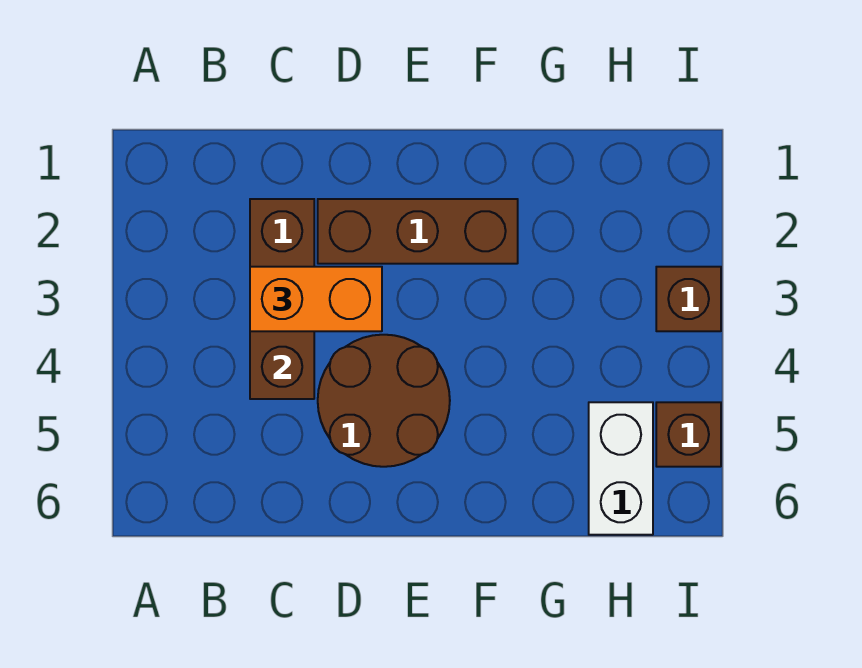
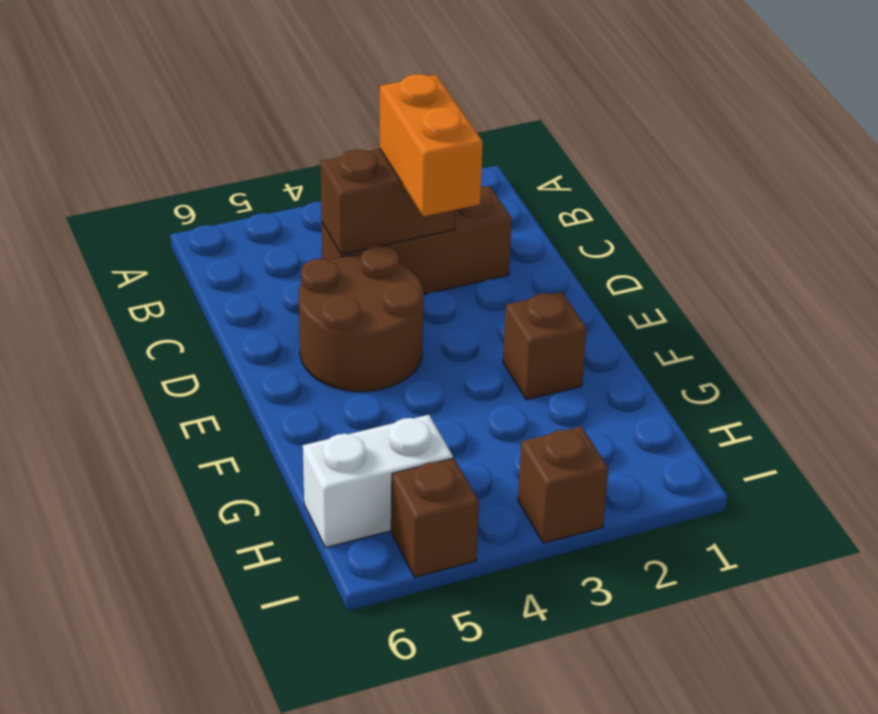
brown brick D2:F2 level 1 -> brown brick F2 level 1

